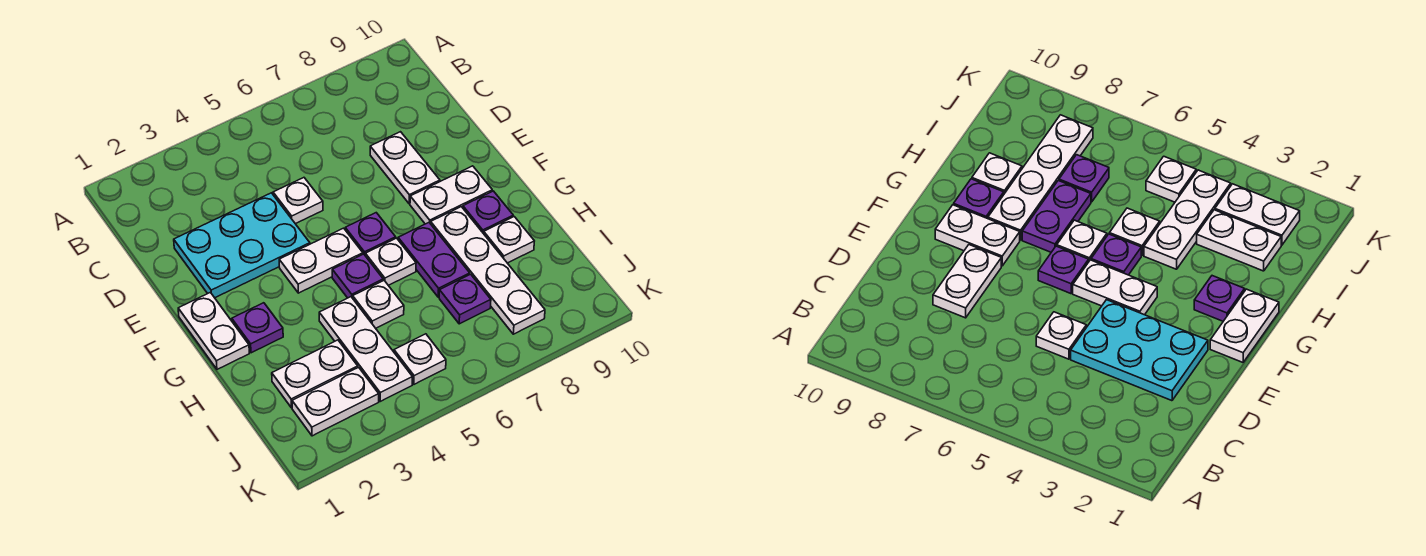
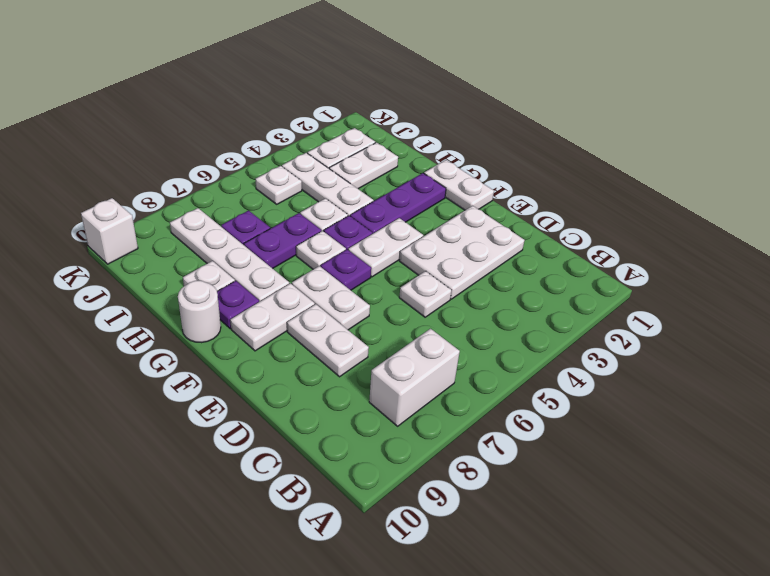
none -> white brick B7:B8 level 1
cyan plate D2:E4 level 1 -> white plate D2:E4 level 1
none -> white plate E7:F7 level 1
purple plate G2 level 1 -> purple plate G2:G4 level 1
purple plate G7:H7 level 1 -> purple plate H6:H7 level 1
none -> white round brick G10 level 1
none -> white brick K10 level 1

